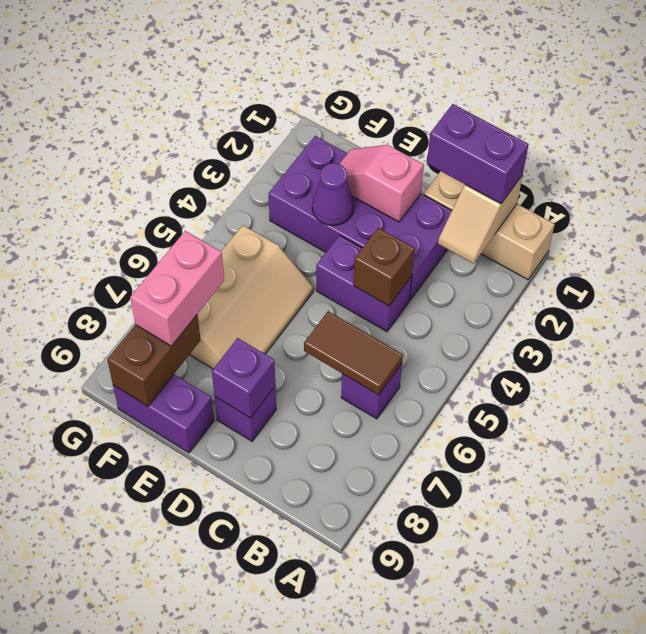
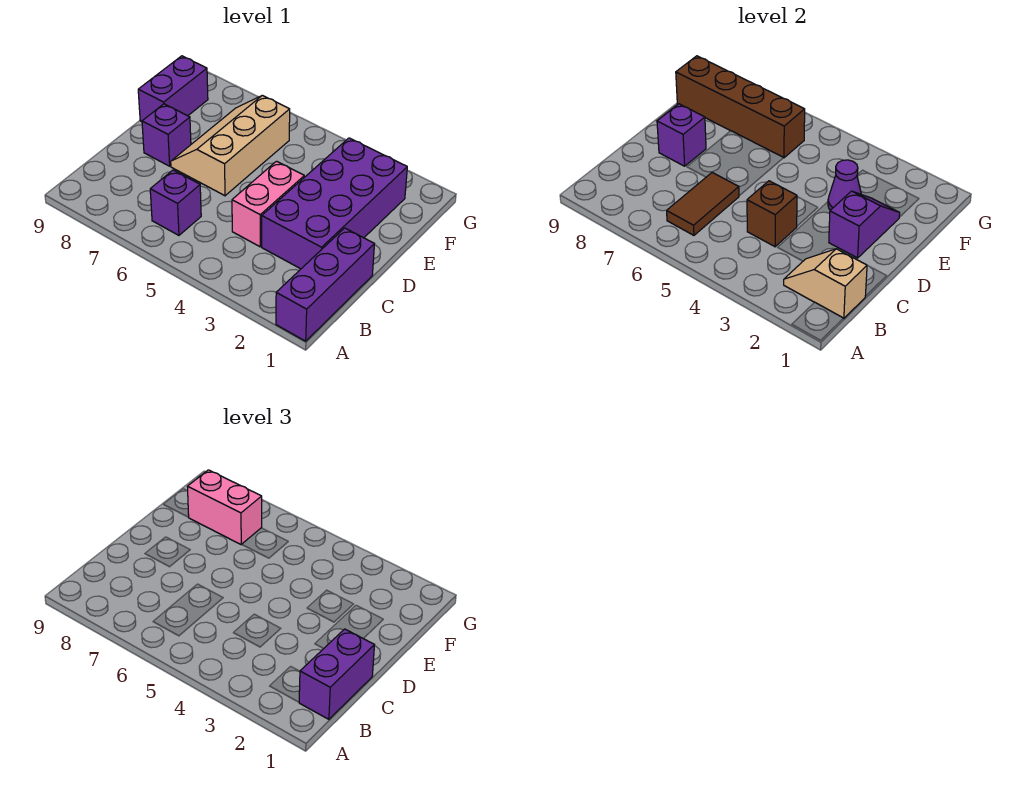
tan brick A1:C1 level 1 -> purple brick A1:C1 level 1
purple brick C4:D4 level 1 -> pink brick C4:D4 level 1
pink slope D2:E2 level 2 top D -> purple slope D2:E2 level 2 top D
tan slope E5:F7 level 1 top F -> tan slope D6:F7 level 1 top 6
brown brick F8:F9 level 2 -> brown brick F6:F9 level 2

